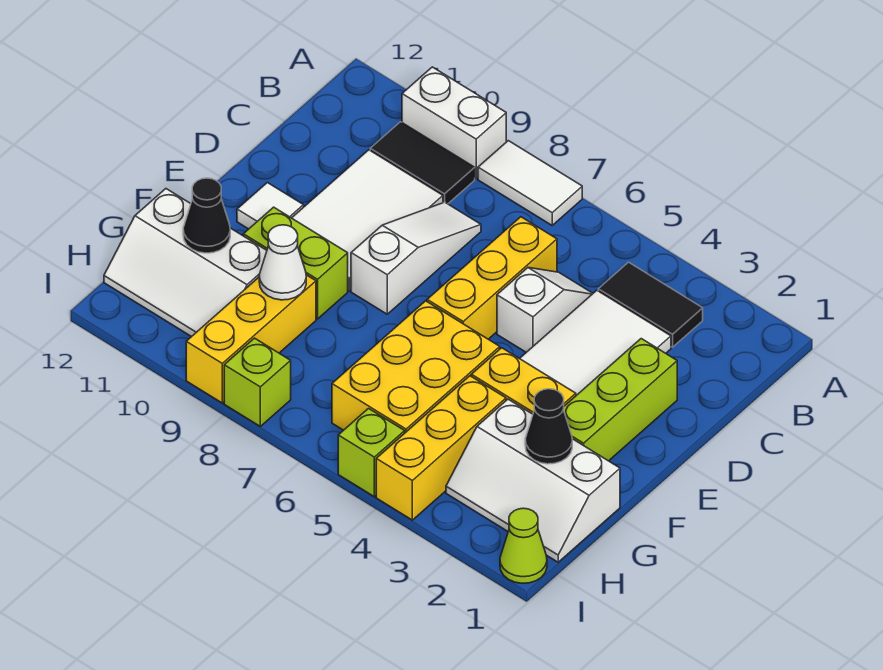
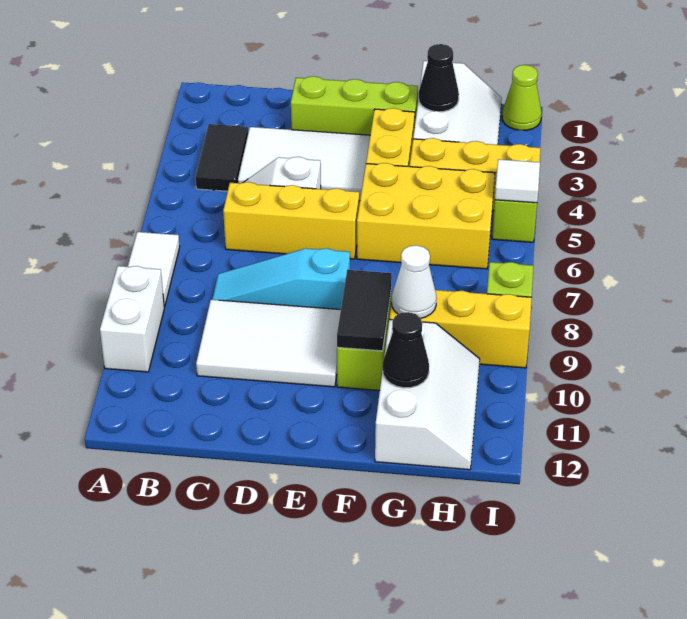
black tile B9:B10 level 1 -> black tile F9:F10 level 2
white slope C8:E8 level 1 top E -> cyan slope C8:E8 level 1 top E
white tile E11 level 1 -> white tile I5 level 2

